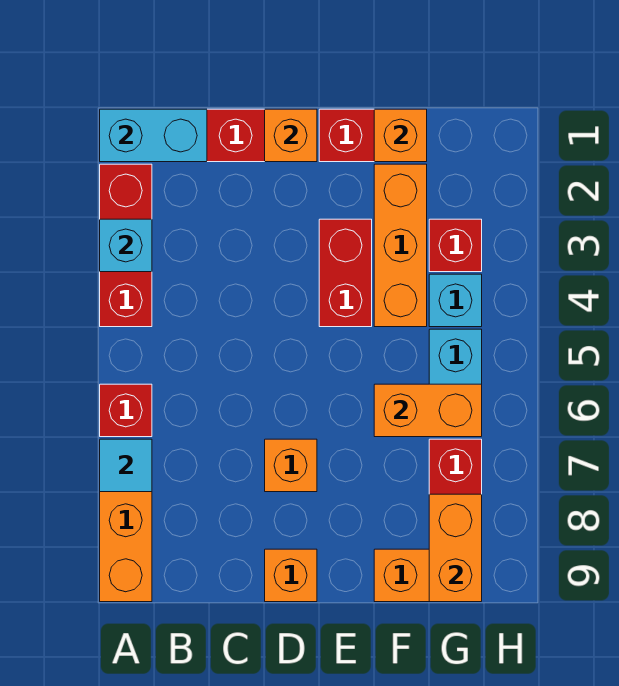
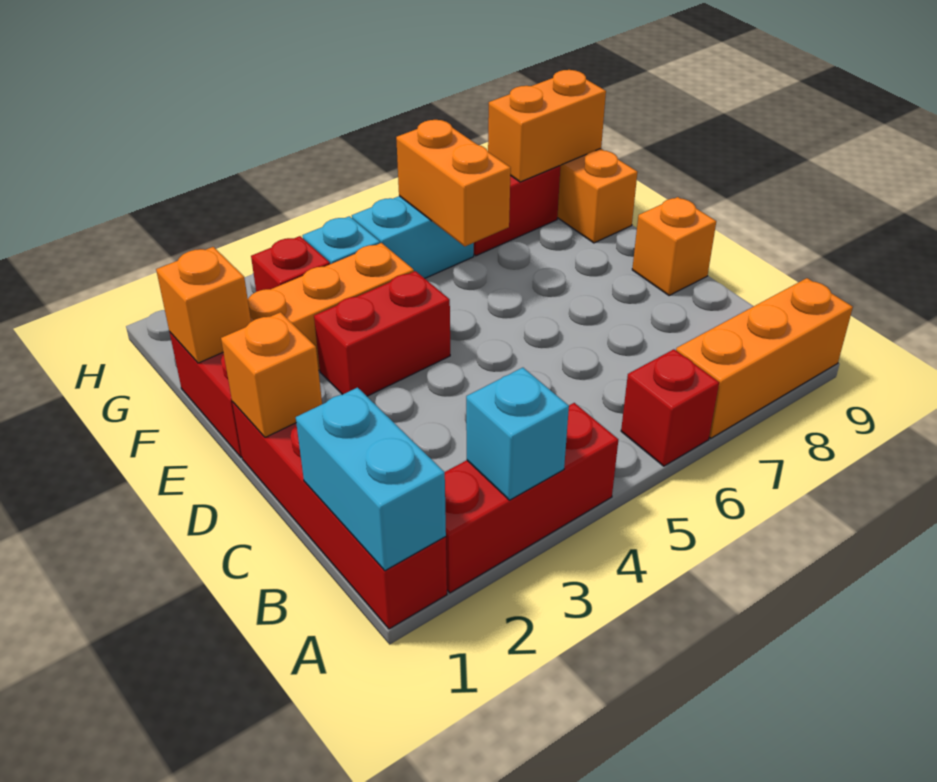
cyan tile A7 level 2 -> none
orange brick D7 level 1 -> none

